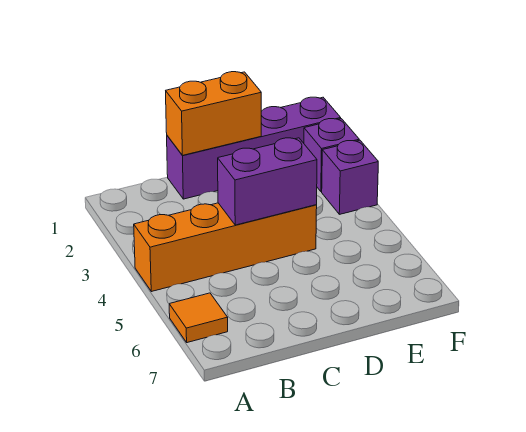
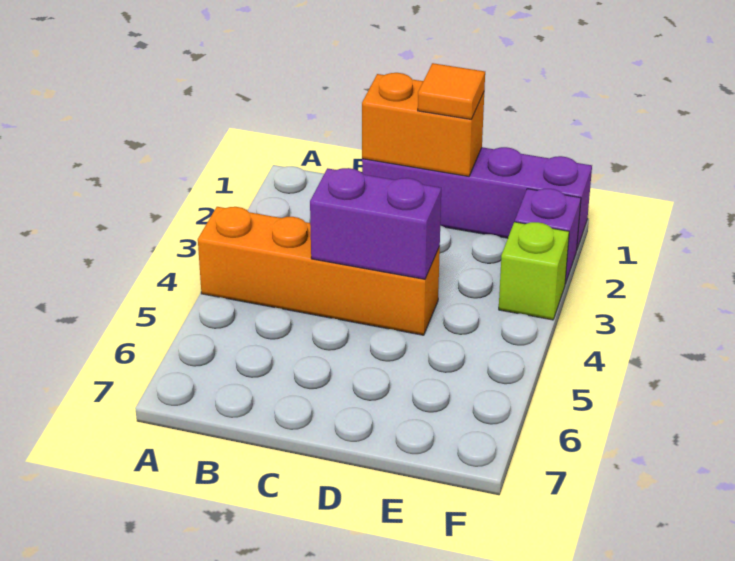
orange tile A6 level 1 -> orange tile D1 level 3
purple brick F3 level 1 -> lime brick F3 level 1

